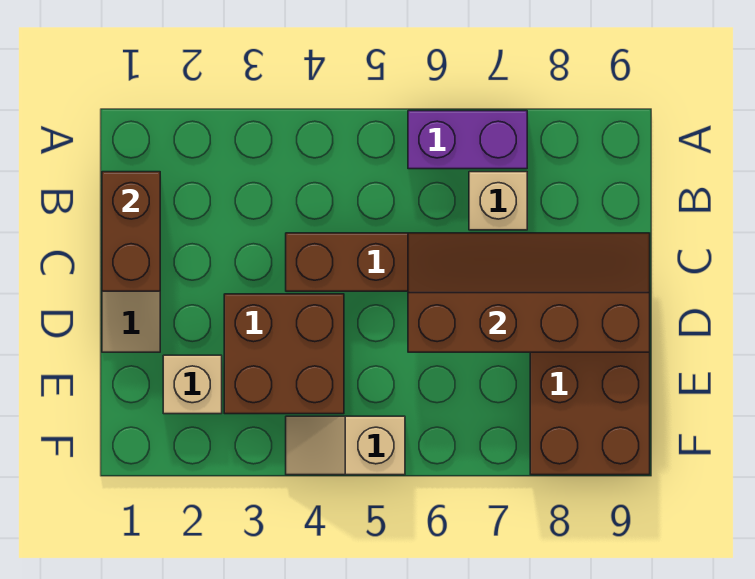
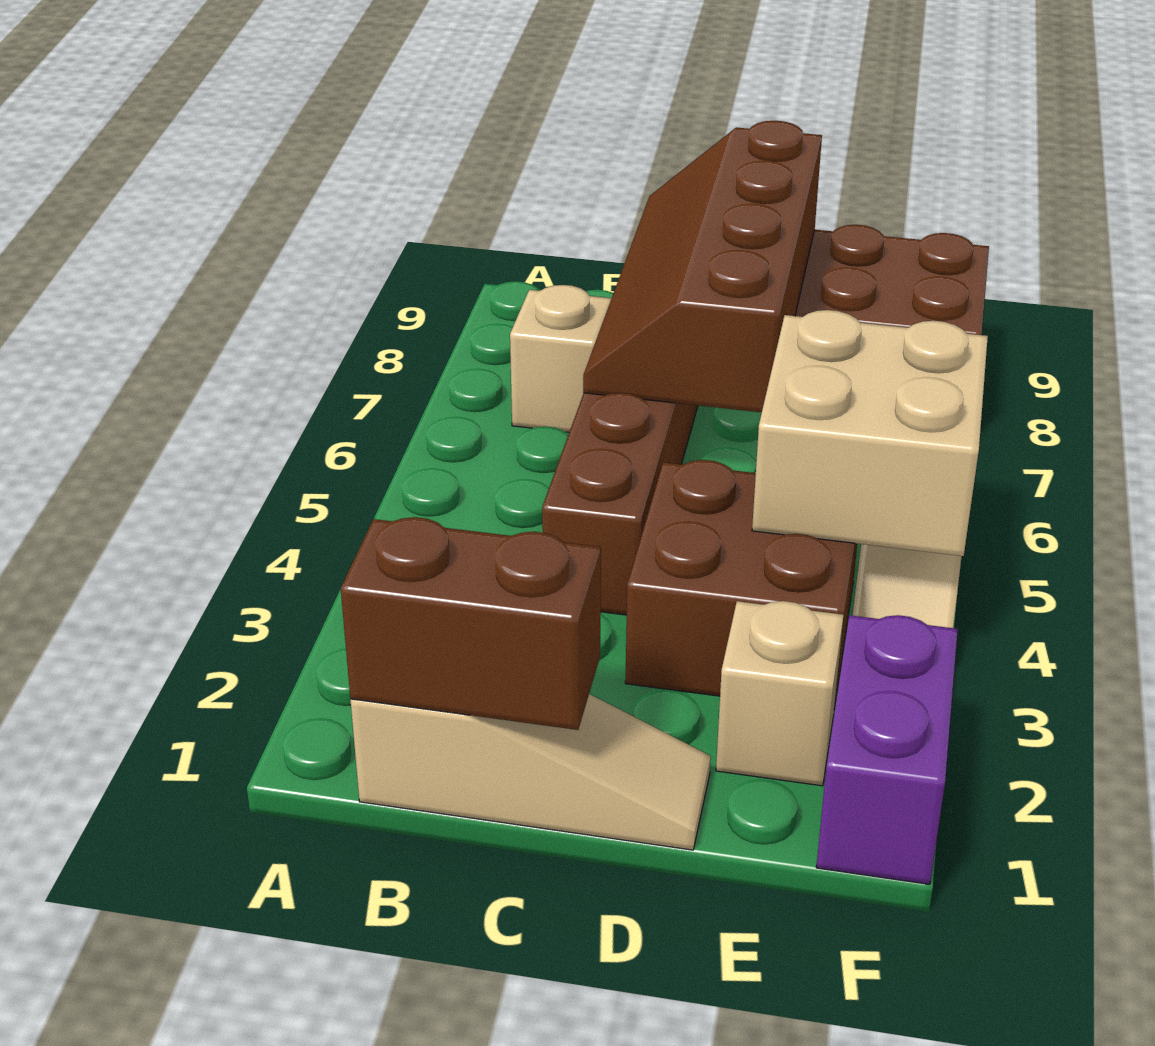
purple brick A6:A7 level 1 -> purple brick F1:F2 level 1
none -> tan brick E4:F5 level 2

